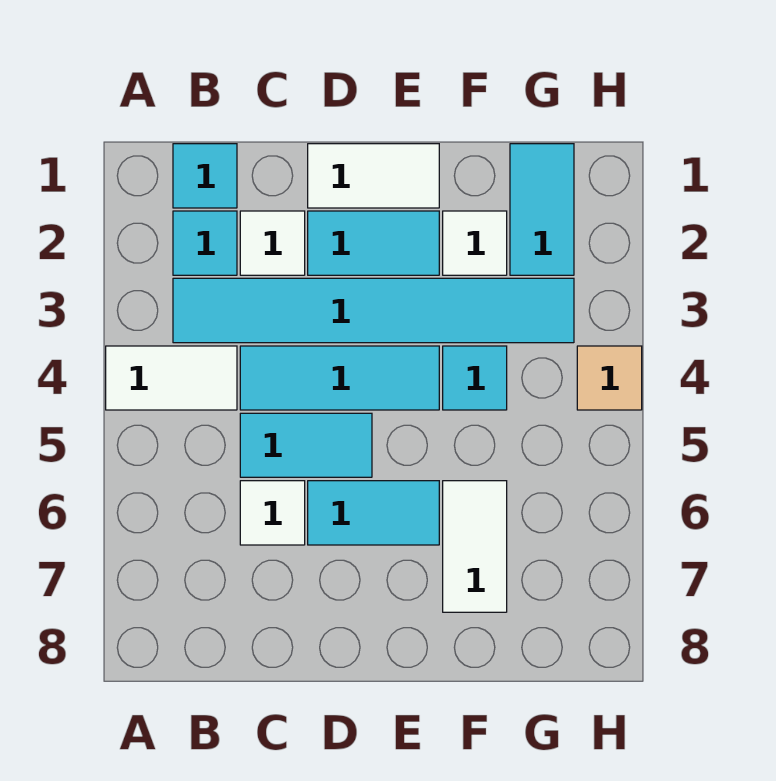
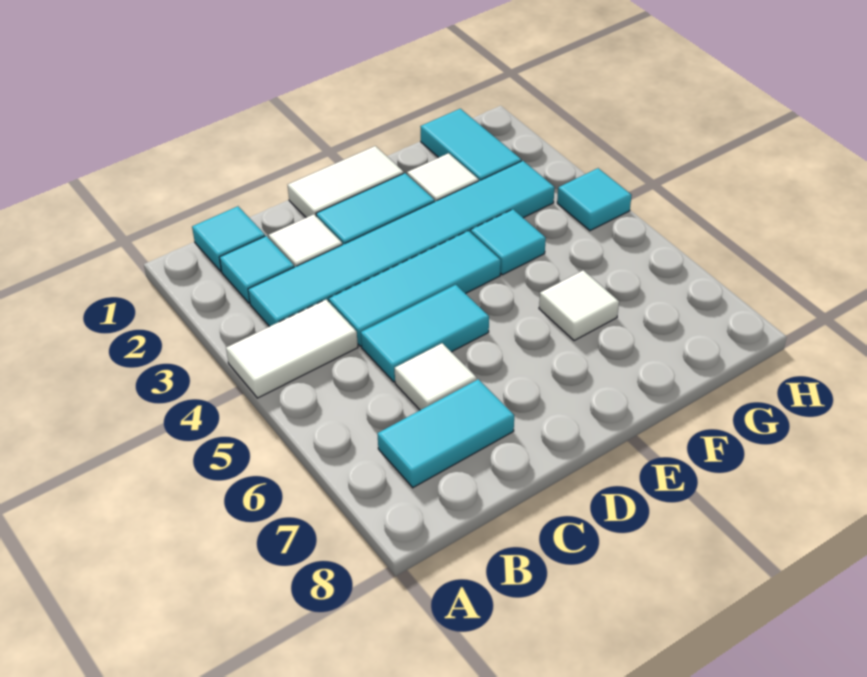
cyan tile D6:E6 level 1 -> cyan tile B7:C7 level 1
white tile F6:F7 level 1 -> white tile F6 level 1
tan tile H4 level 1 -> cyan tile H4 level 1

